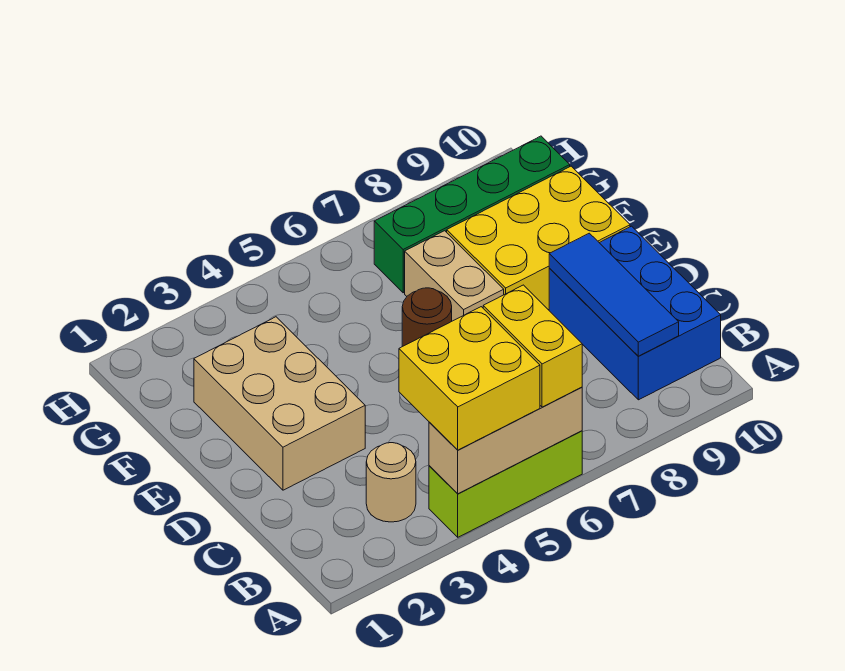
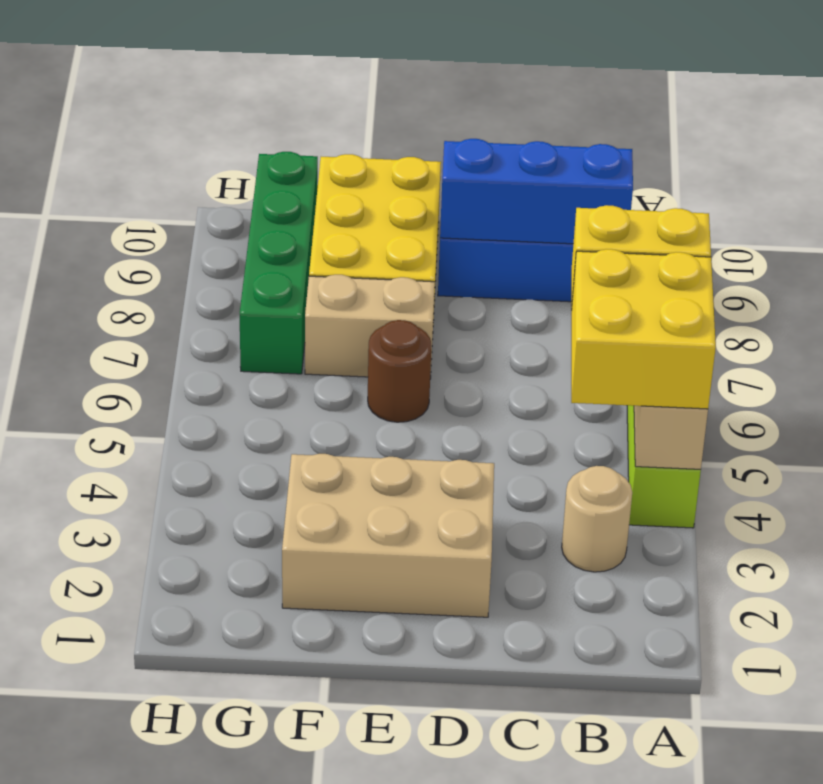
blue tile B9:D9 level 2 -> blue brick B9:D9 level 2

